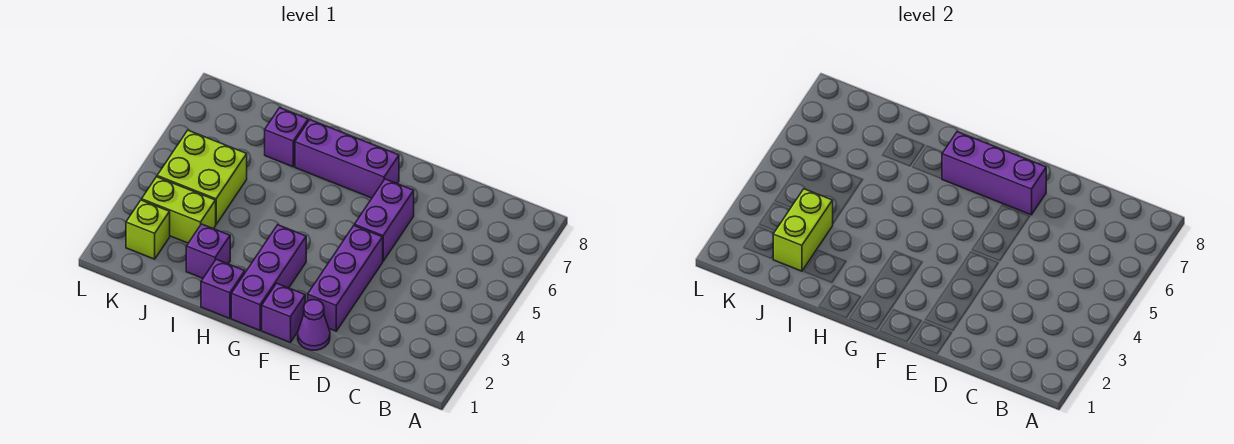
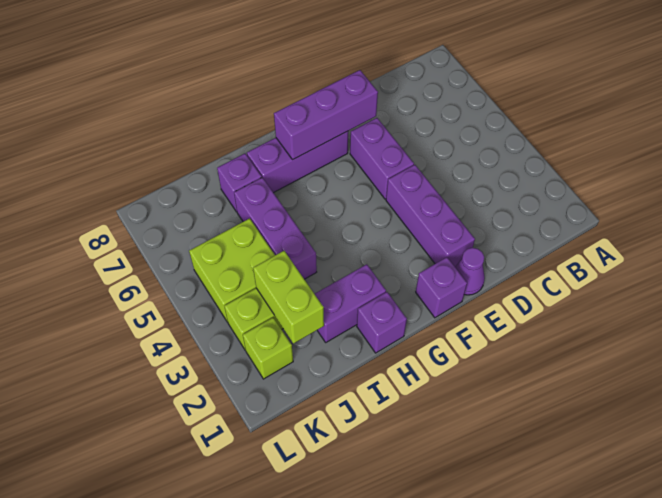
purple brick G1:G3 level 1 -> purple brick I4:I6 level 1
purple brick I2 level 1 -> purple brick H2:I2 level 1

